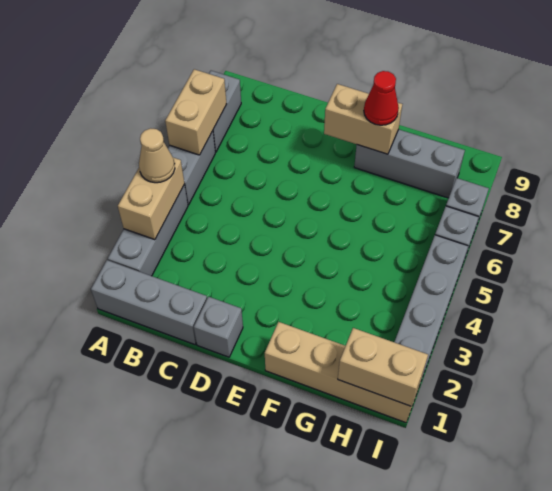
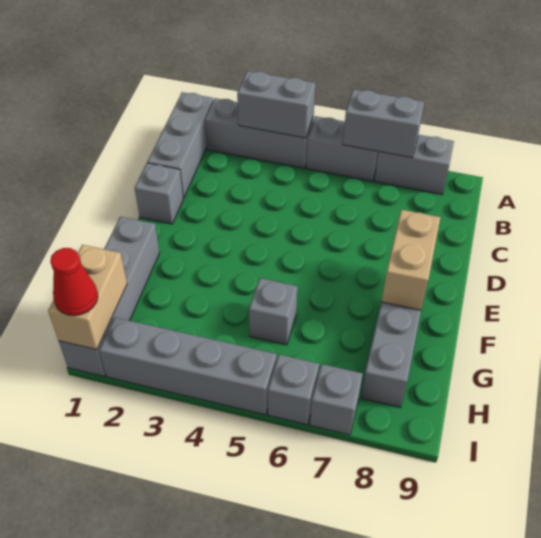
tan brick A3:A4 level 2 -> grey brick A3:A4 level 2
tan cone A4 level 3 -> none
tan brick A6:A7 level 2 -> grey brick A6:A7 level 2
tan brick F1:I1 level 1 -> grey brick F1:I1 level 1
red cone F8 level 3 -> red cone I1 level 3
none -> grey brick G5 level 1

